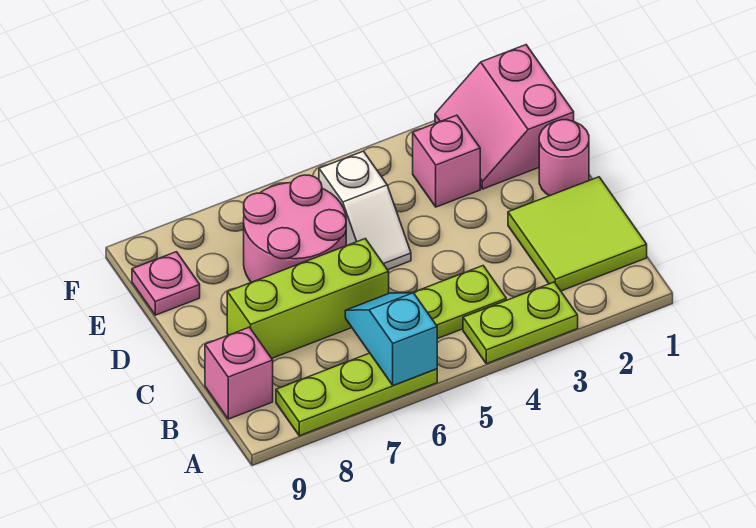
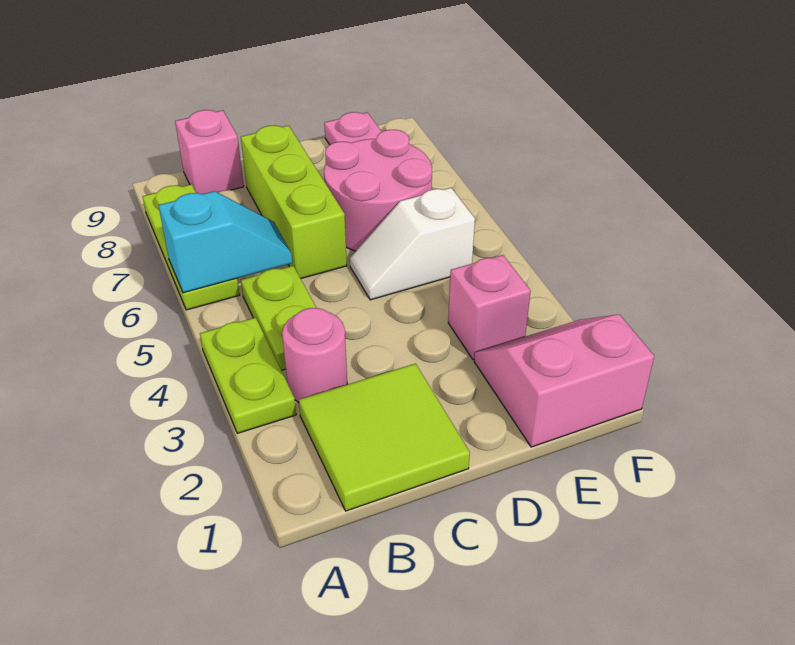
pink round brick D1 level 1 -> pink round brick B3 level 1

